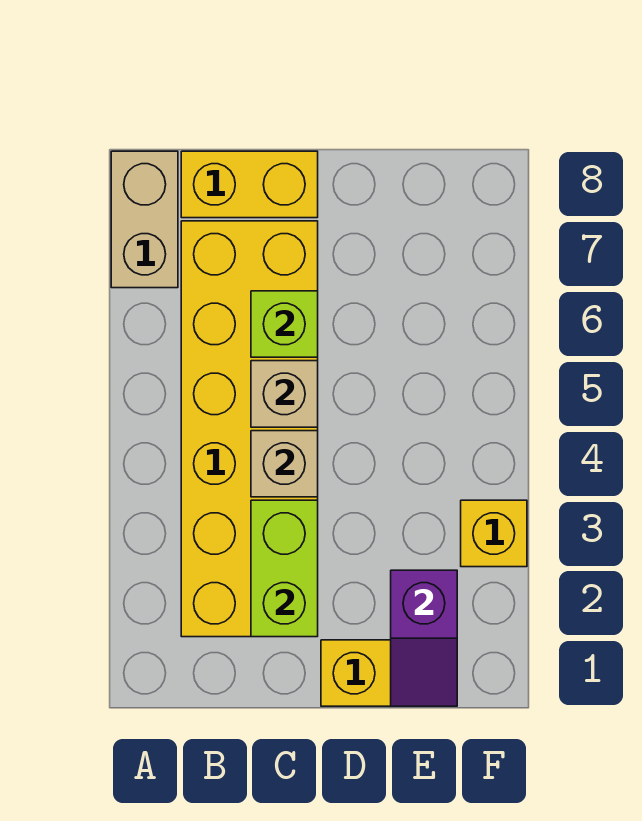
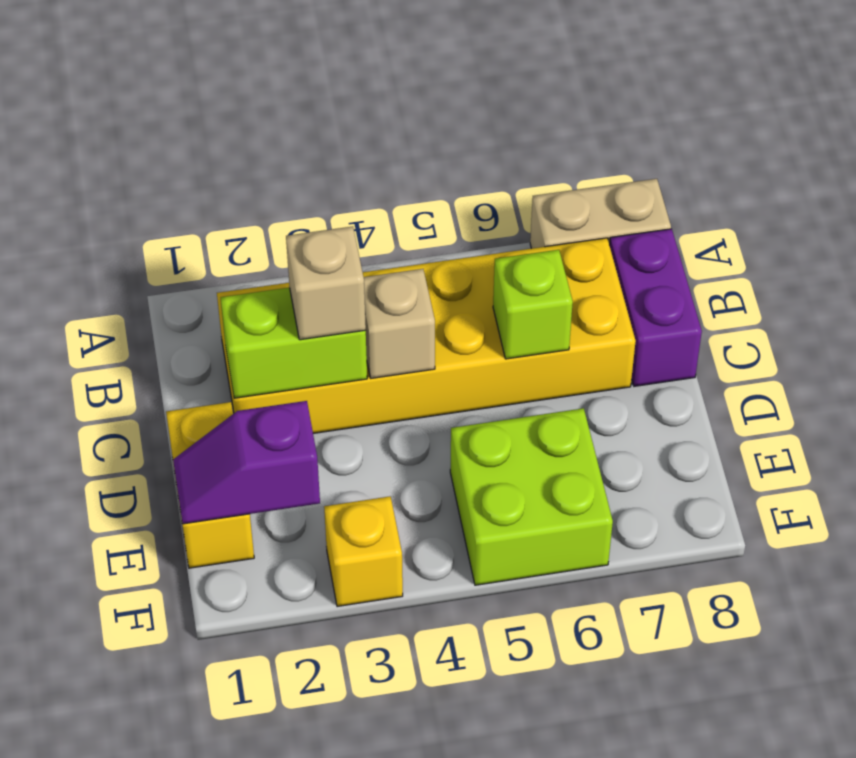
yellow brick B8:C8 level 1 -> purple brick B8:C8 level 1
tan brick C5 level 2 -> tan brick C3 level 3
none -> lime brick E5:F6 level 1

